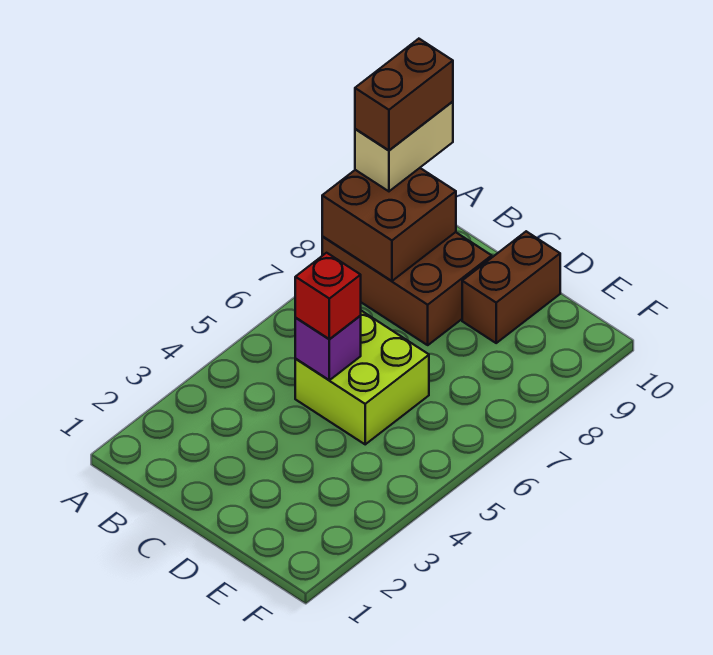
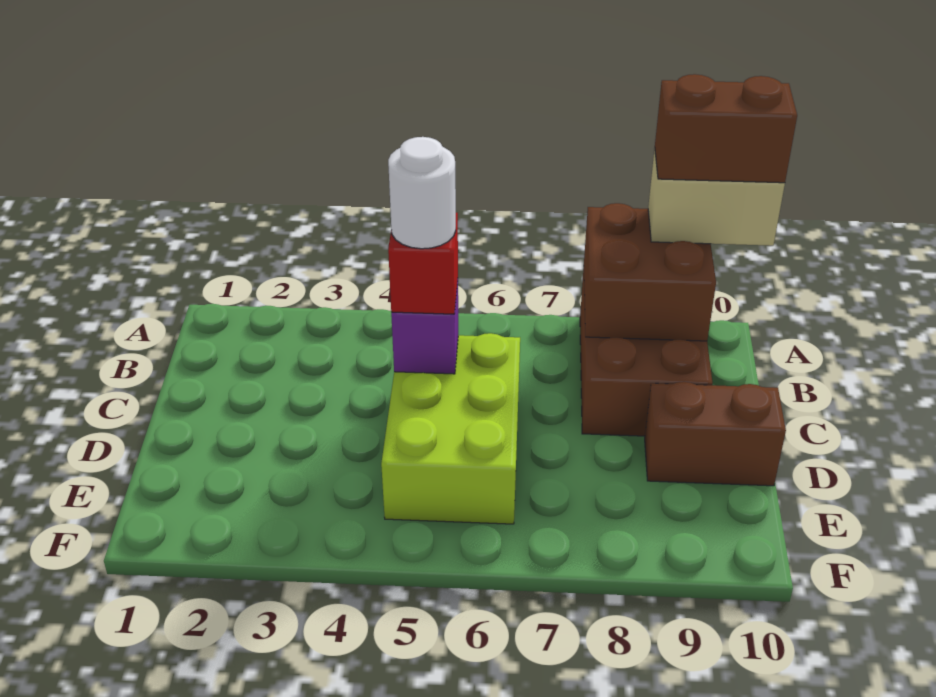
lime brick C5:D6 level 1 -> lime brick C5:E6 level 1
none -> white round brick C5 level 4

